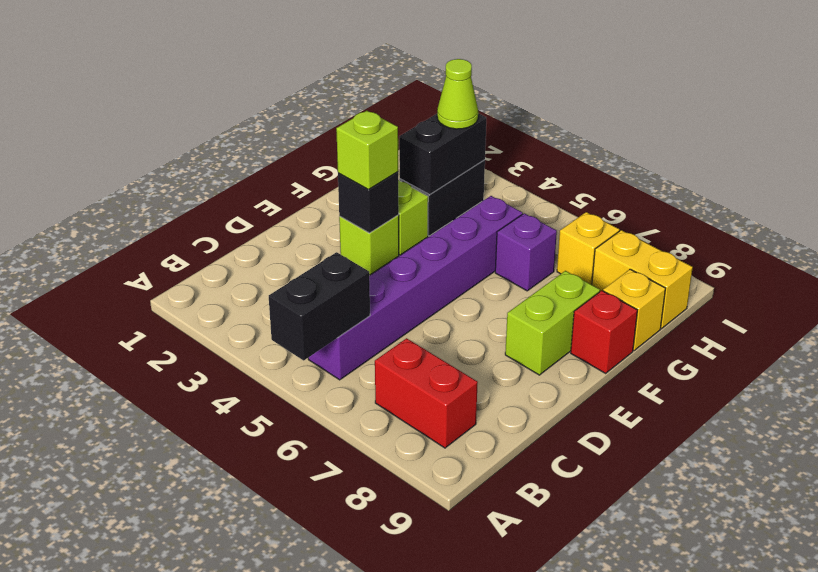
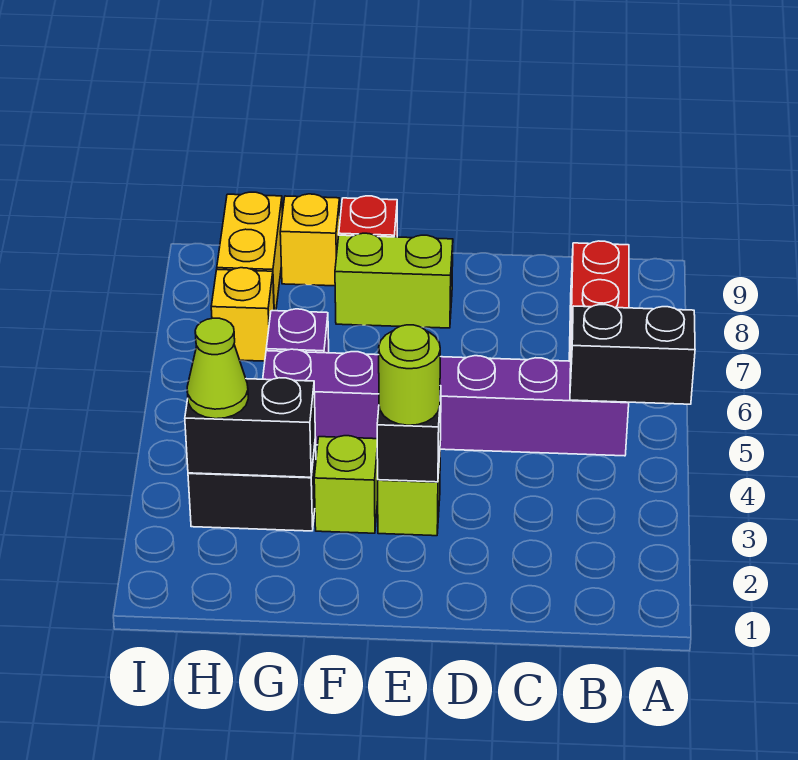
lime brick E3 level 3 -> lime round brick E3 level 3

